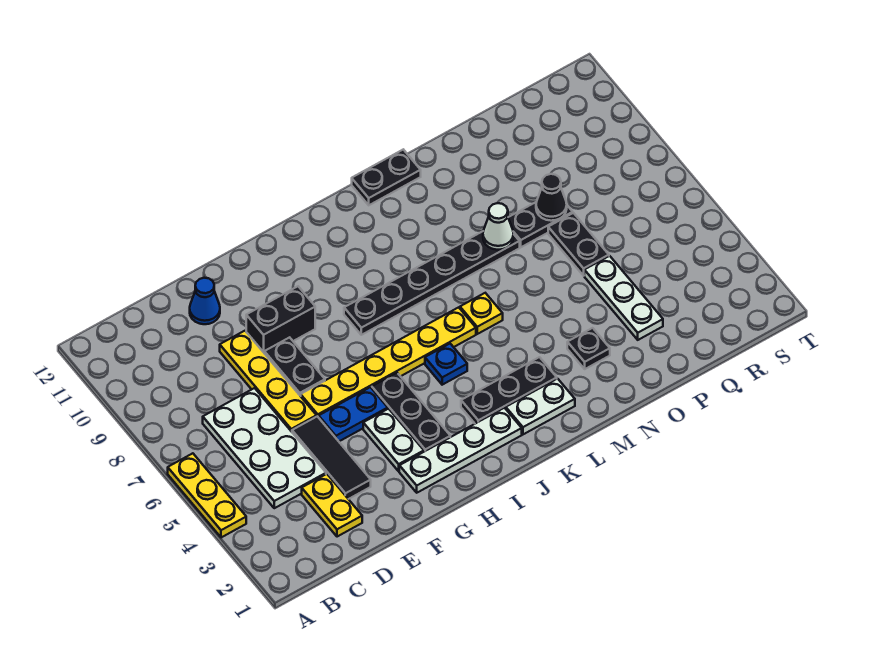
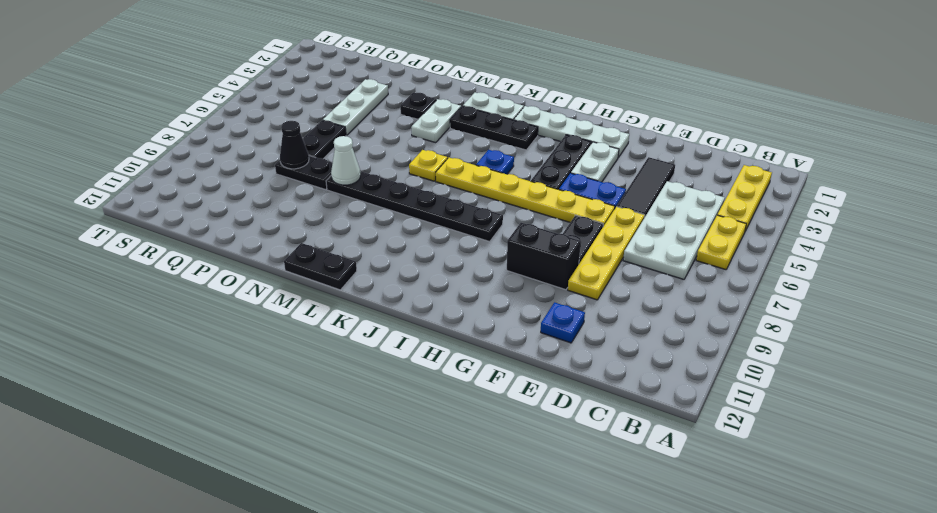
yellow plate A4:A6 level 1 -> yellow plate B2:B4 level 1
yellow plate D2:D3 level 1 -> yellow plate B5:B6 level 1
blue cone E11 level 1 -> blue plate E11 level 1
none -> white plate M3:M4 level 1

